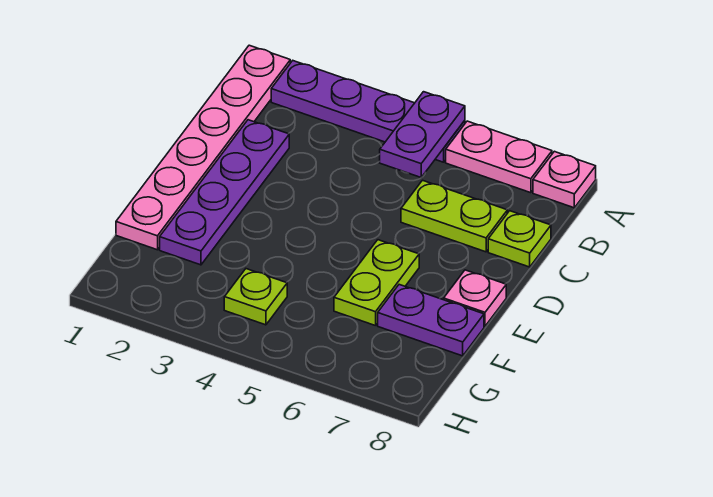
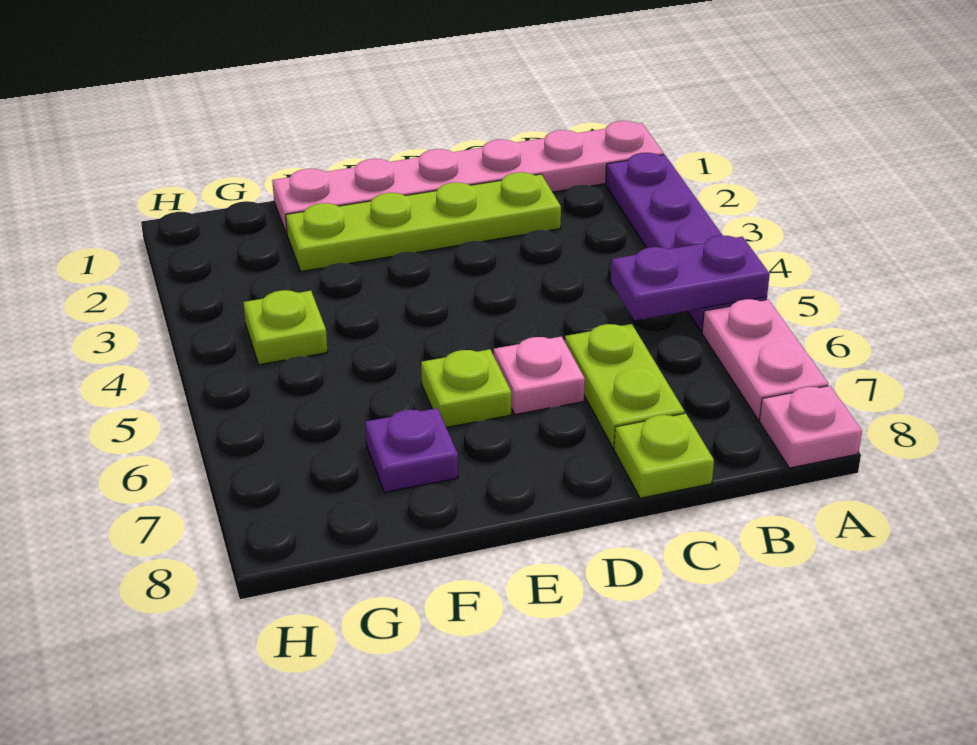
purple plate C2:F2 level 1 -> lime plate C2:F2 level 1
lime plate E6:F6 level 1 -> lime plate E6 level 1
pink plate E8 level 1 -> pink plate D6 level 1
purple plate F7:F8 level 1 -> purple plate F7 level 1

